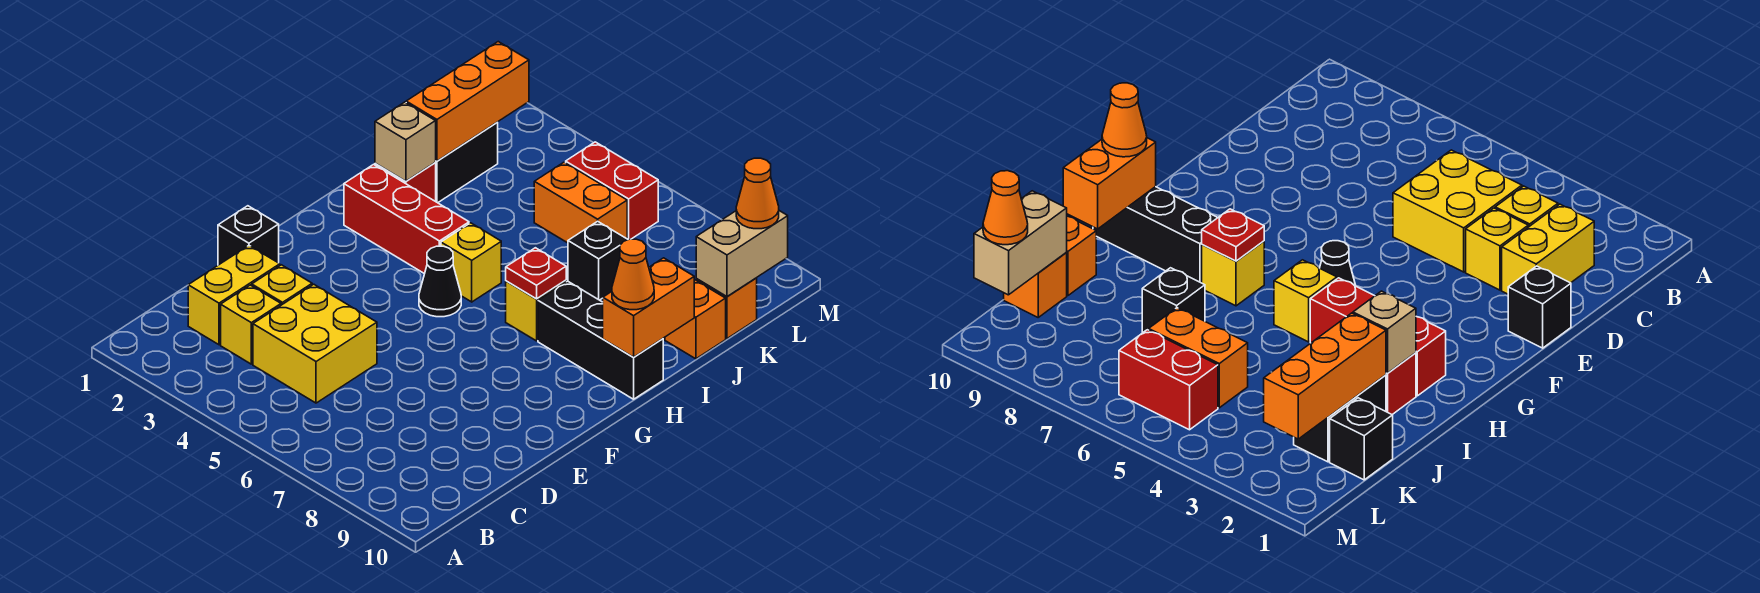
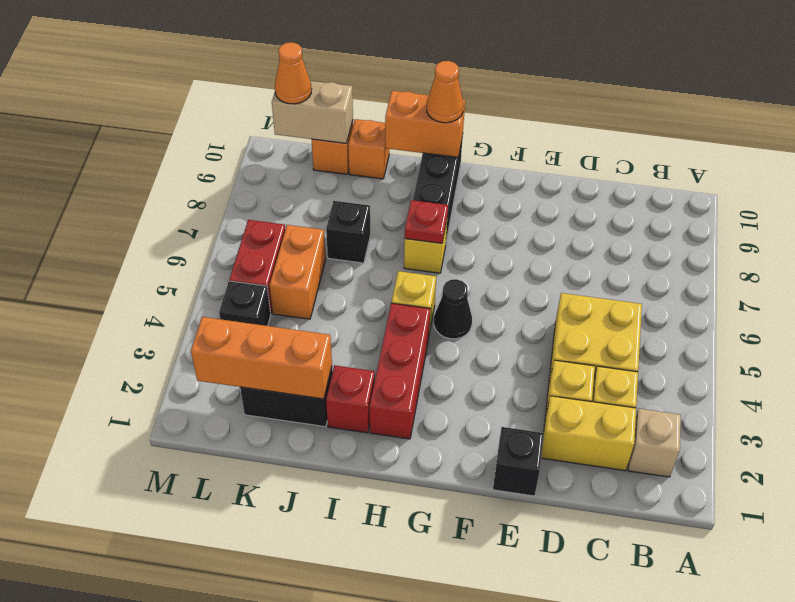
tan brick I2 level 2 -> tan brick B2 level 1
black brick K1 level 1 -> black brick L4 level 1

